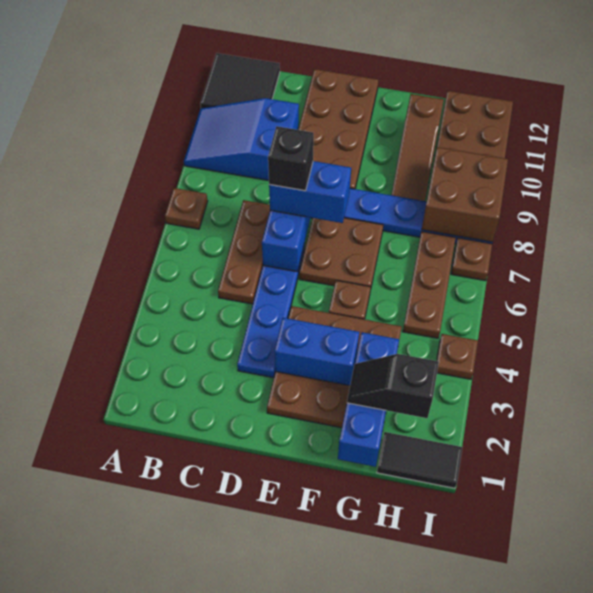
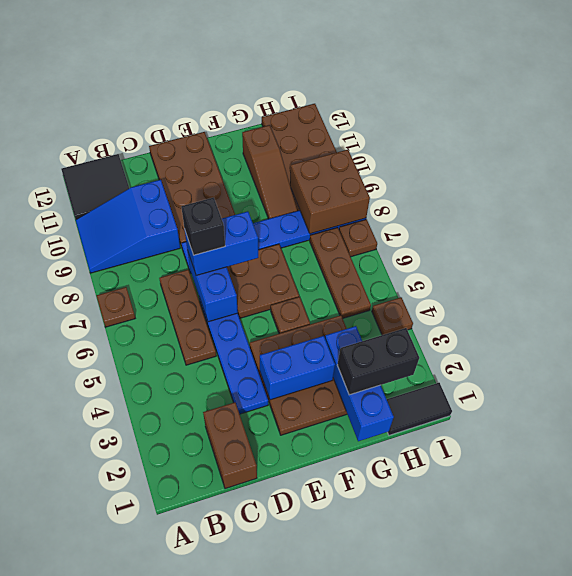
none -> brown brick C1:C2 level 1
black slope G2:H2 level 3 top H -> black brick G2:H2 level 3

